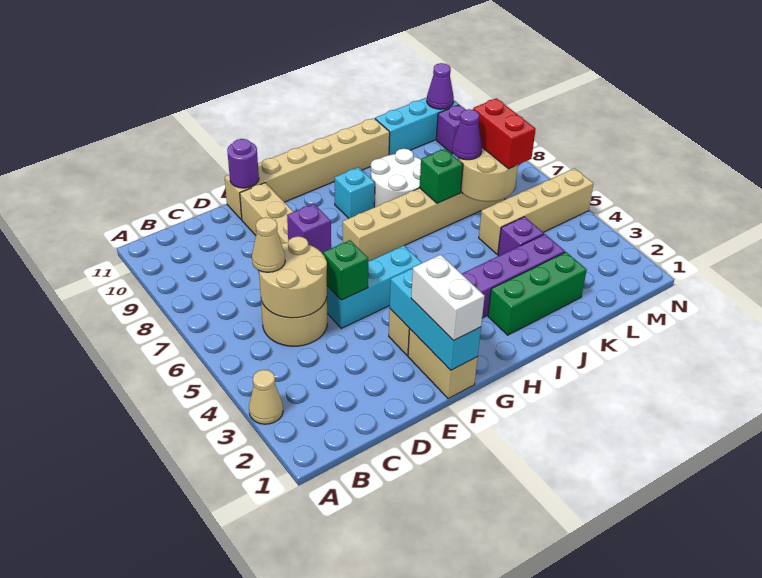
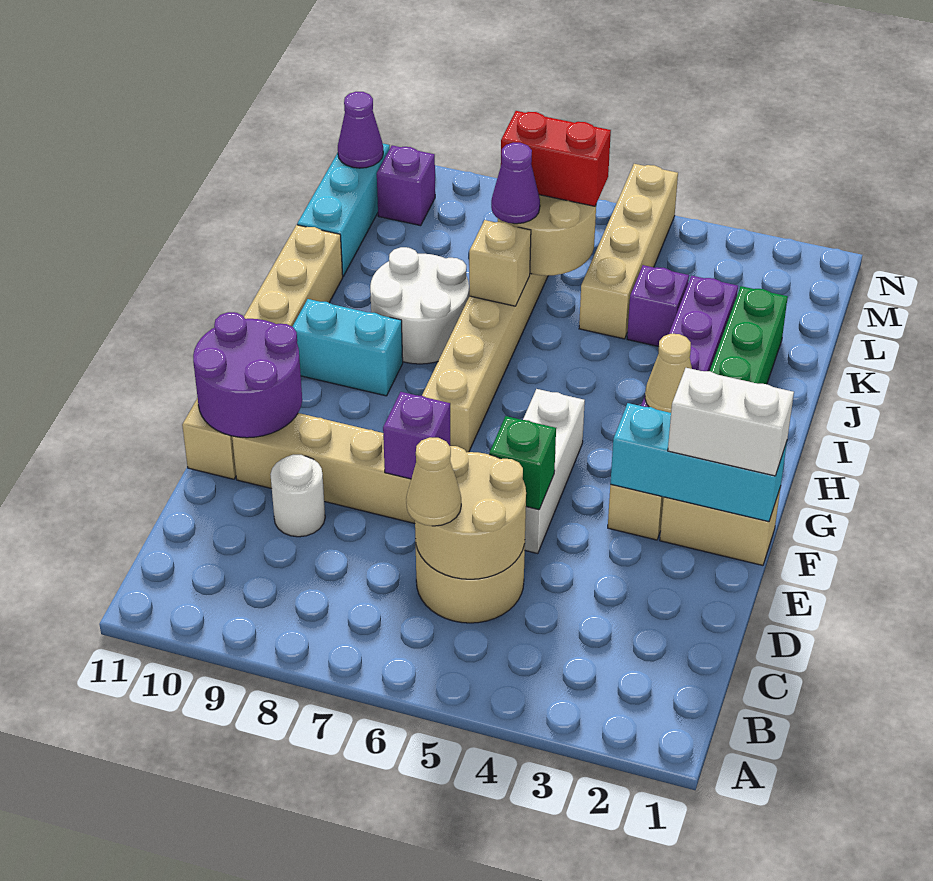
tan cone A3 level 1 -> tan cone H3 level 2
none -> white round brick D9 level 1
cyan brick E5:G5 level 1 -> white brick E5:G5 level 1
purple round brick E11 level 2 -> purple round brick E10:F11 level 2
cyan brick H9 level 1 -> cyan brick H9:H10 level 1
green brick J7 level 2 -> tan brick J7 level 2

